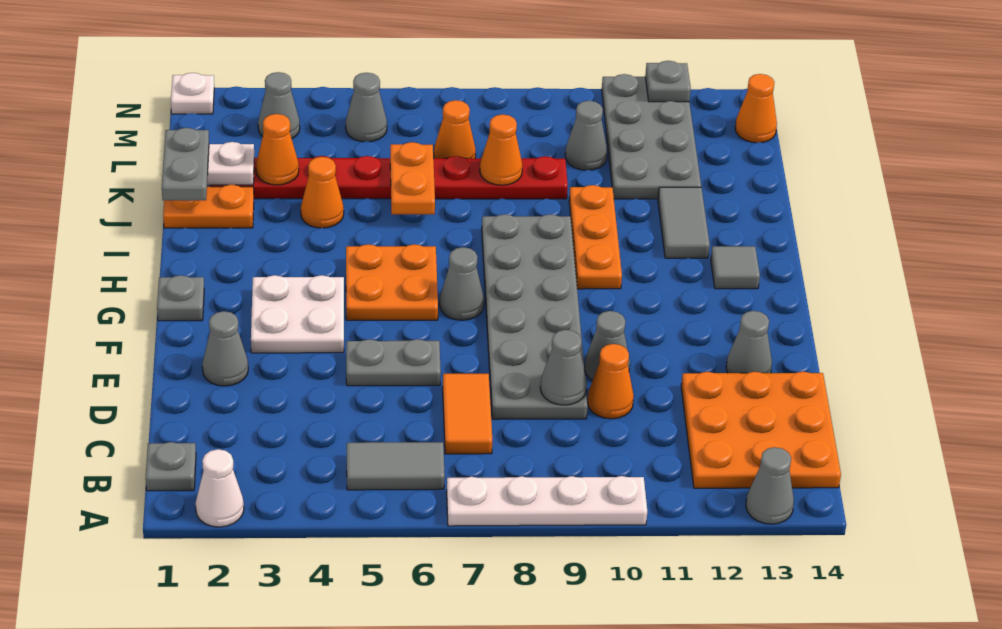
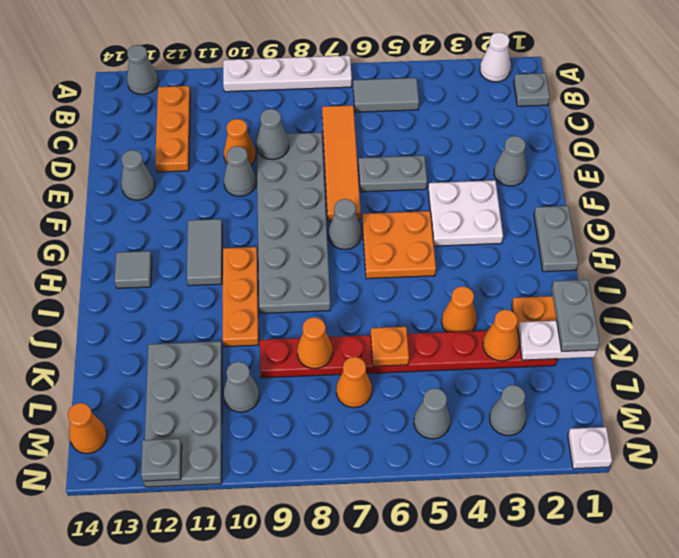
orange plate B12:D14 level 1 -> orange plate B12:D12 level 1
orange tile C7:D7 level 1 -> orange tile C7:F7 level 1
grey plate G1 level 1 -> grey plate G1:H1 level 1
grey tile I12:J12 level 1 -> grey tile G11:H11 level 1
orange plate J6:K6 level 2 -> orange plate K6 level 2

